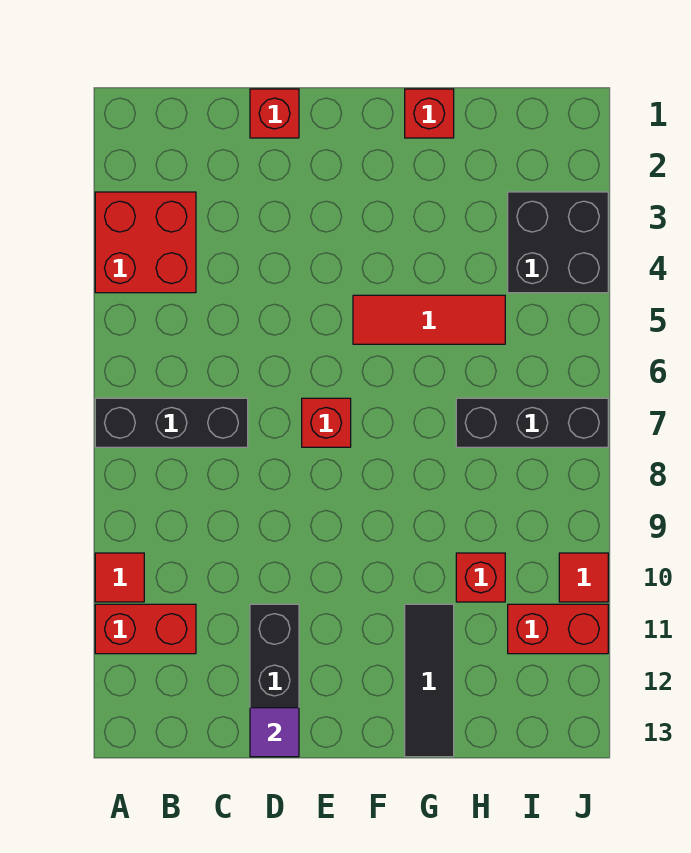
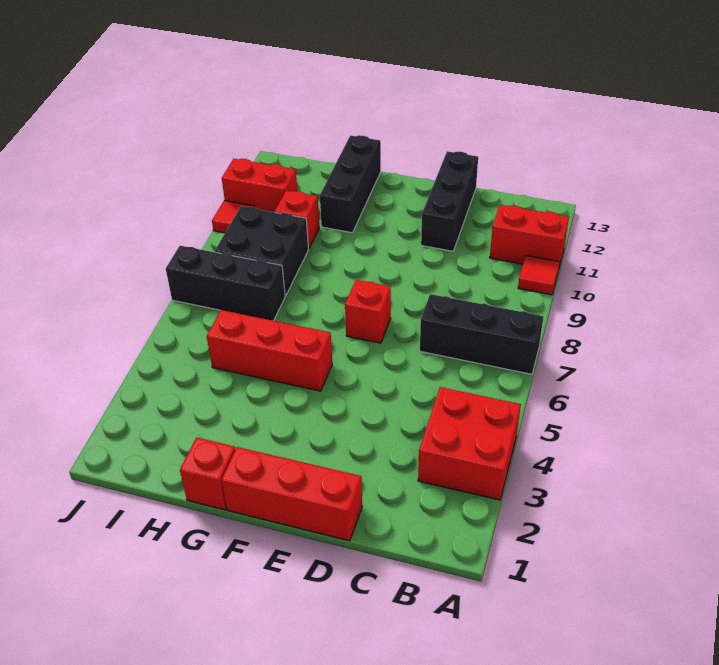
red brick D1 level 1 -> red brick D1:F1 level 1
purple tile D13 level 2 -> none
red tile F5:H5 level 1 -> red brick F5:H5 level 1
black tile G11:G13 level 1 -> black brick G11:G13 level 1
black brick I3:J4 level 1 -> black brick H8:I9 level 1

